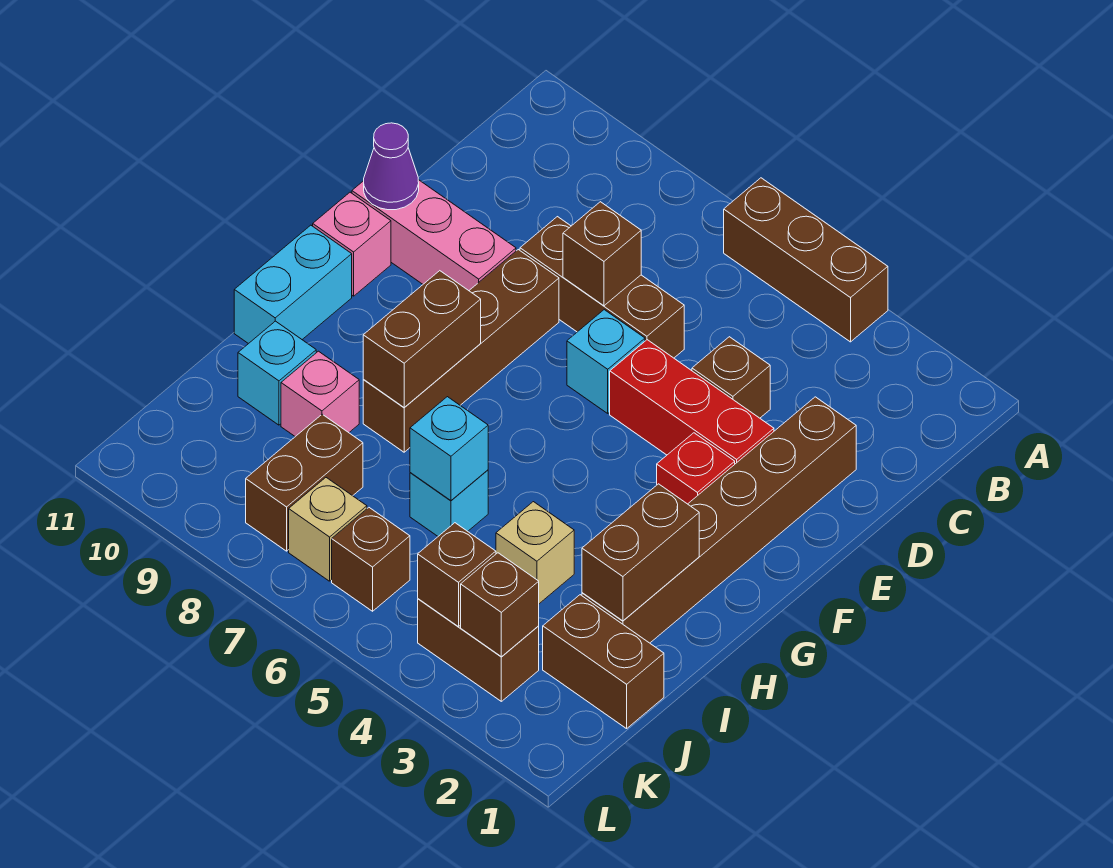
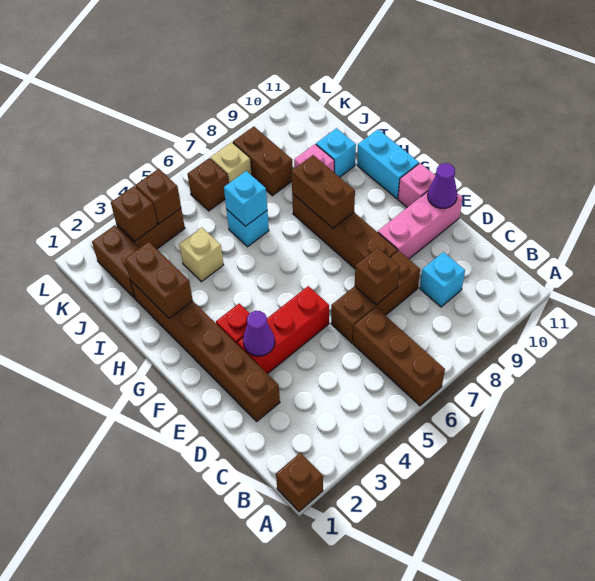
brown brick A4:A6 level 1 -> brown brick A6:C6 level 1
brown brick D4 level 1 -> brown brick A1 level 1
none -> purple cone E3 level 2
cyan brick E6 level 1 -> cyan brick C9 level 1
brown brick J1:J2 level 1 -> brown brick J2:K2 level 1

